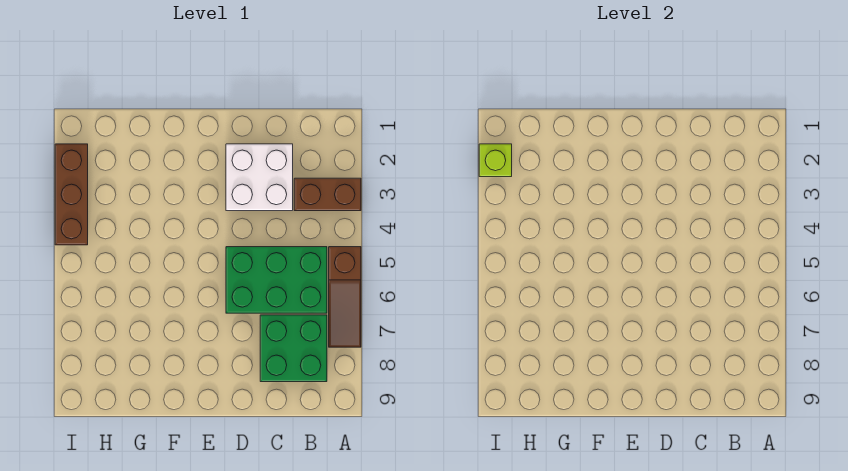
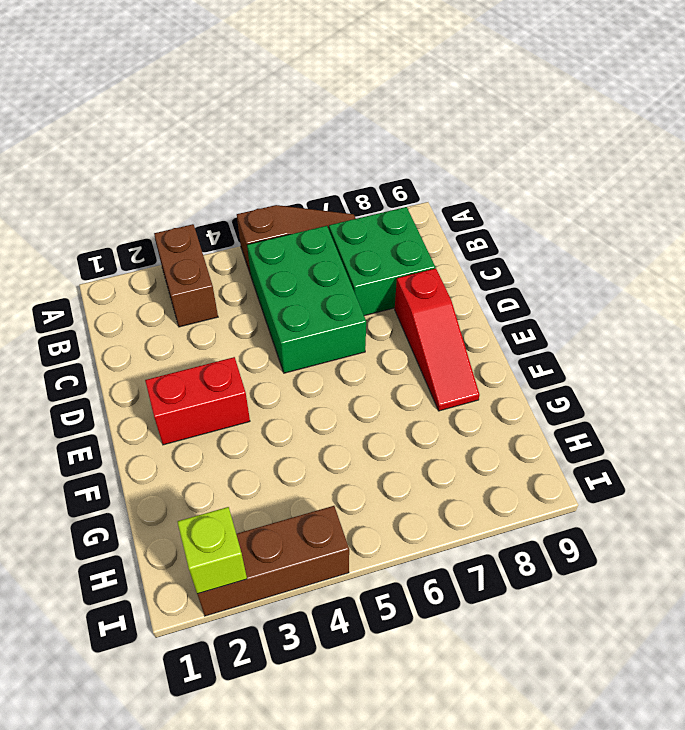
white brick C2:D3 level 1 -> none
none -> red slope D8:F8 level 1 top D
none -> red brick E2:E3 level 1

